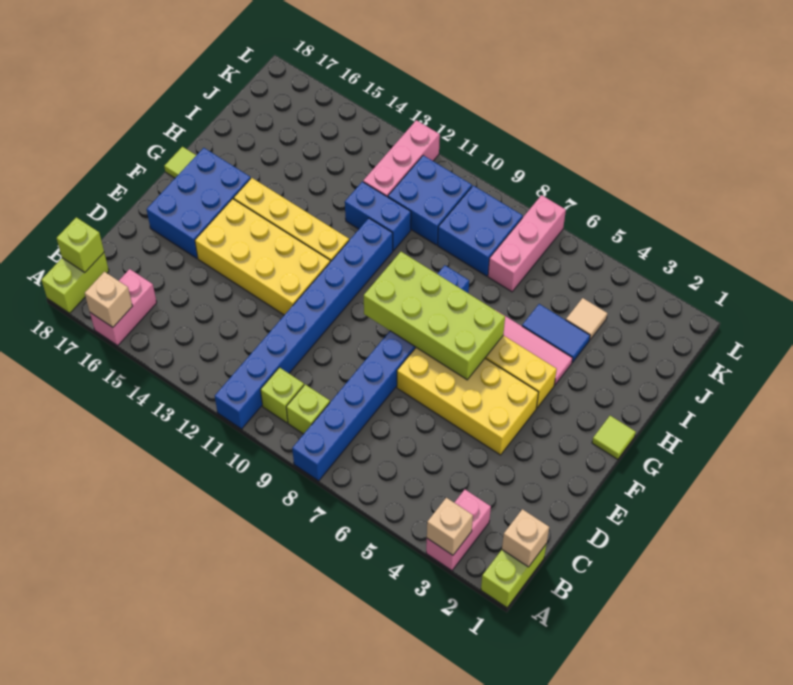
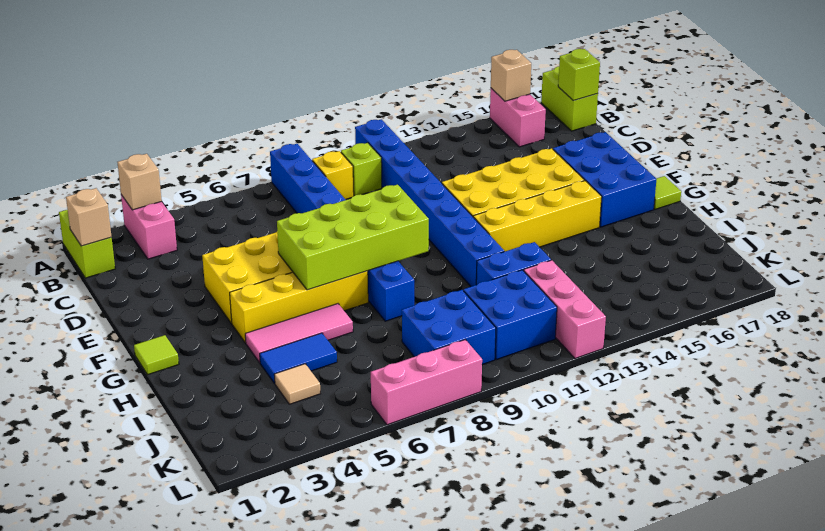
lime brick B9 level 1 -> yellow brick B9 level 1
pink brick J7:L7 level 1 -> pink brick L6:L8 level 1

